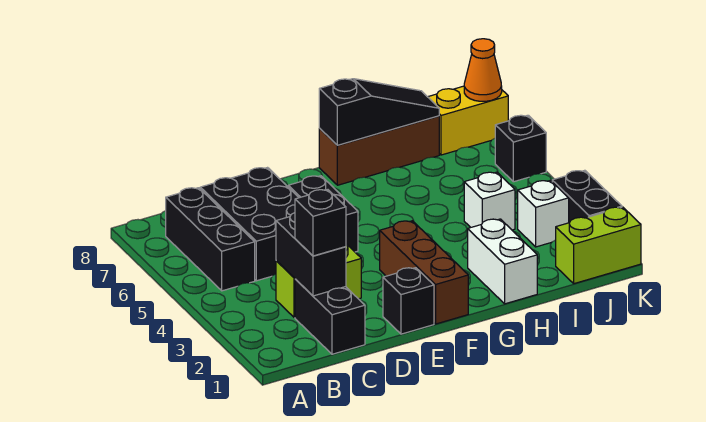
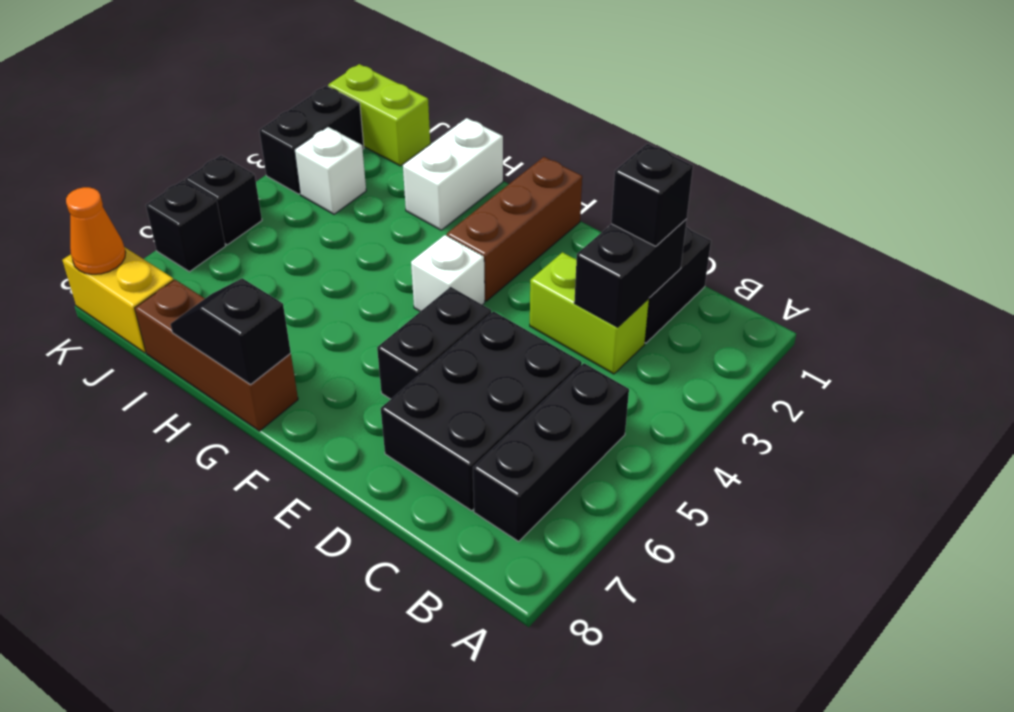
black brick E1 level 1 -> black brick K5 level 1
black slope G8:I8 level 2 top G -> black slope G8:H8 level 2 top G
white brick I4 level 1 -> white brick F4 level 1

